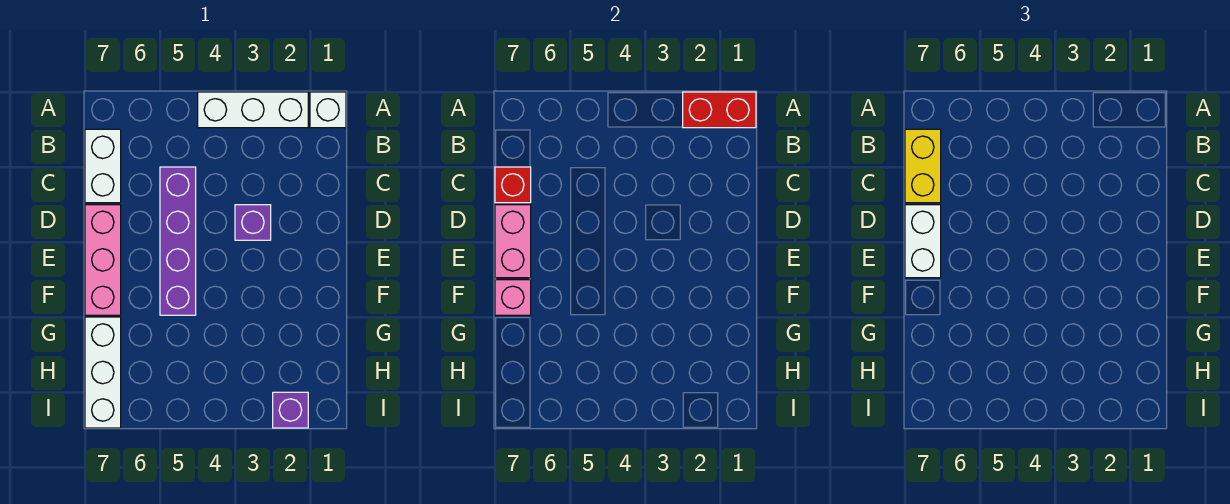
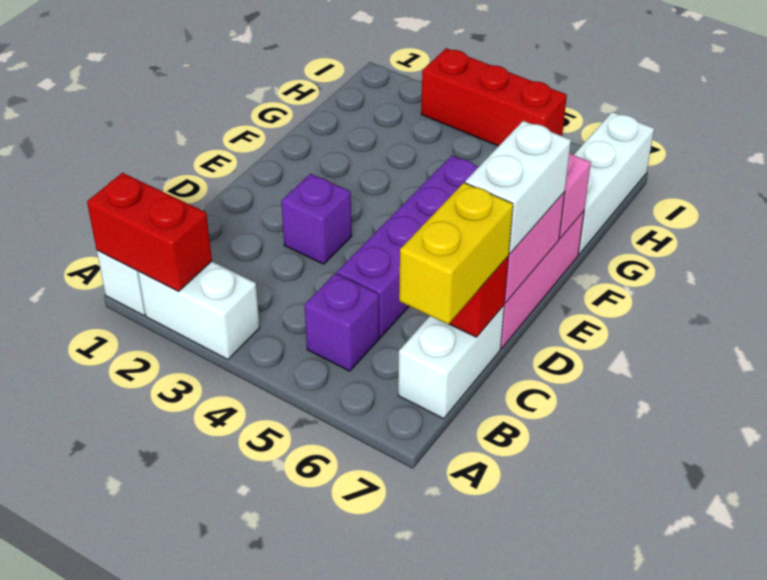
white brick A2:A4 level 1 -> white brick A2:A3 level 1
purple brick I2 level 1 -> purple brick B5 level 1
none -> red brick I3:I5 level 1

